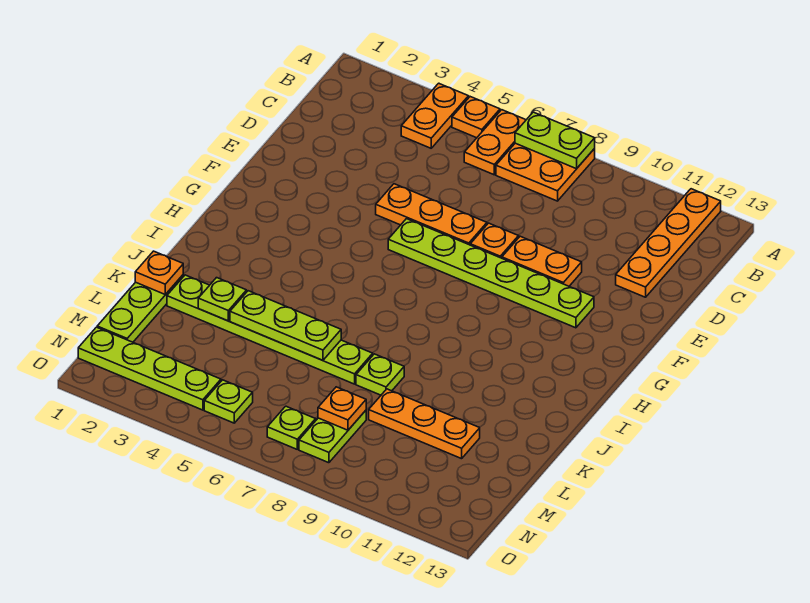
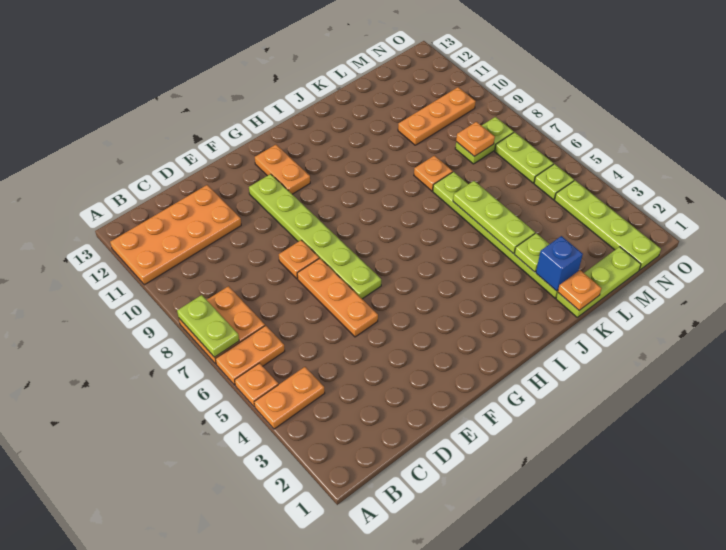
orange plate A12:D12 level 1 -> orange plate A11:D12 level 1
orange plate E9:E10 level 1 -> orange plate G11:G12 level 1
none -> blue brick K2 level 2
lime plate K8 level 1 -> orange plate K8 level 1
orange plate L9:L11 level 1 -> orange plate L10:N10 level 1
lime plate N7 level 1 -> lime plate N6:N7 level 1

